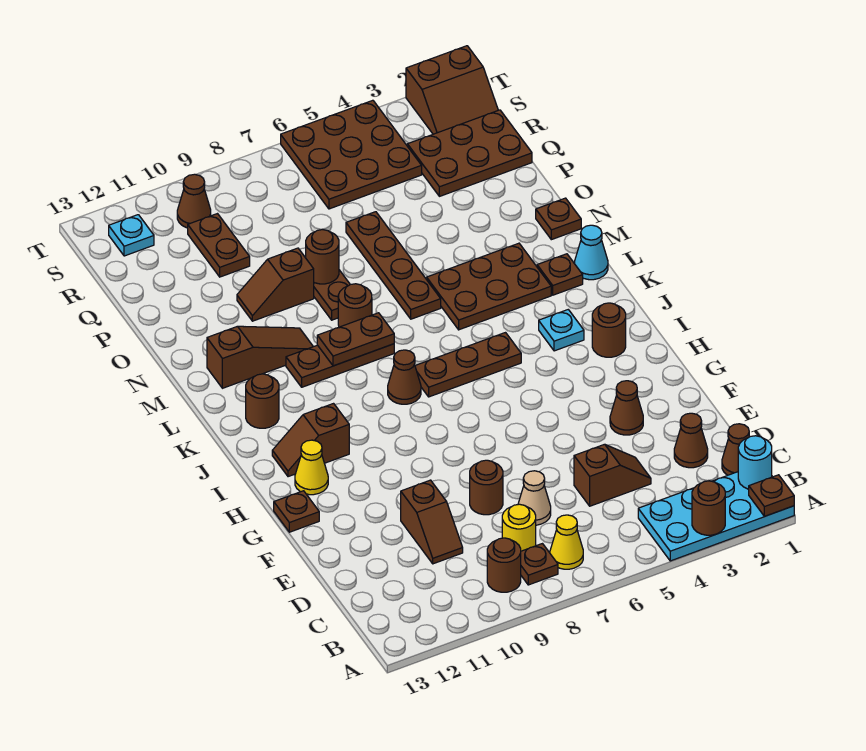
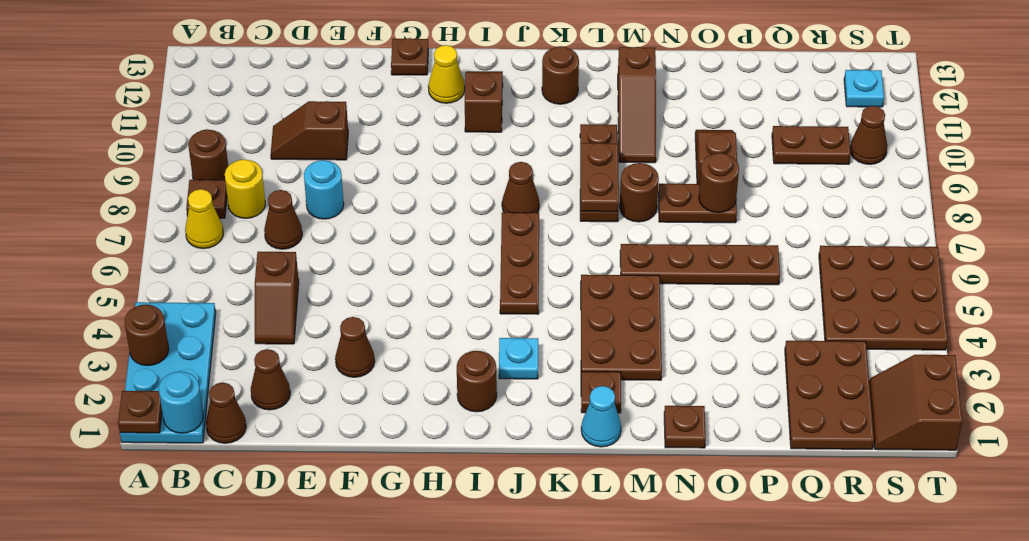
tan cone D7 level 1 -> brown cone D7 level 1
brown round brick E8 level 1 -> cyan round brick E8 level 1

